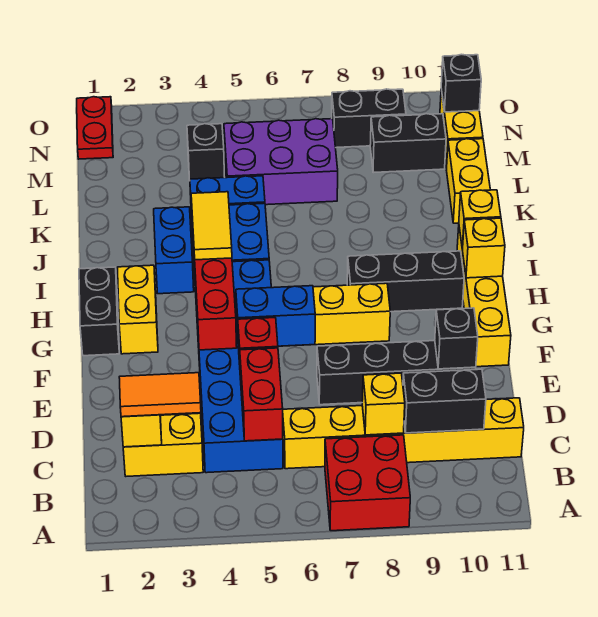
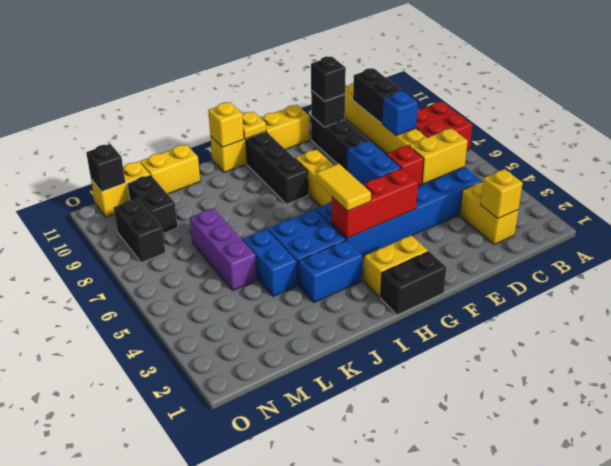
orange tile C2:C3 level 3 -> none
red brick C5:D5 level 2 -> yellow brick C5:D5 level 2
yellow brick C8 level 2 -> blue brick C8 level 2
yellow tile H4:I4 level 3 -> yellow tile H4:H5 level 3
yellow brick H11 level 2 -> yellow plate H11 level 2
purple brick L5:M7 level 1 -> purple brick L5:L7 level 1
black brick M4 level 1 -> black brick E10 level 3
red plate N1:O1 level 1 -> none

